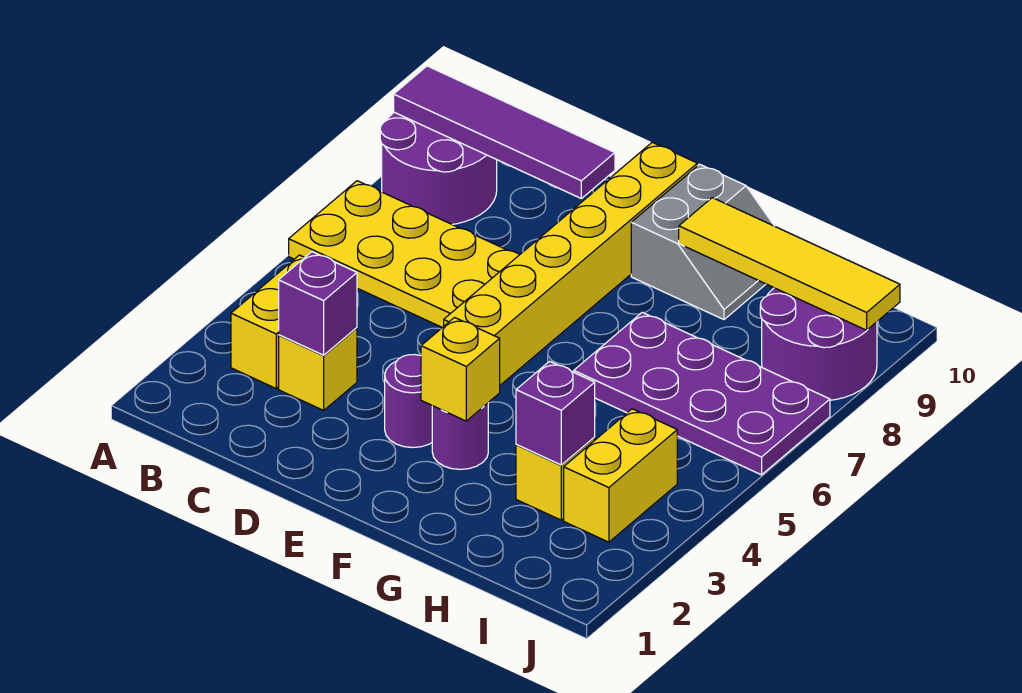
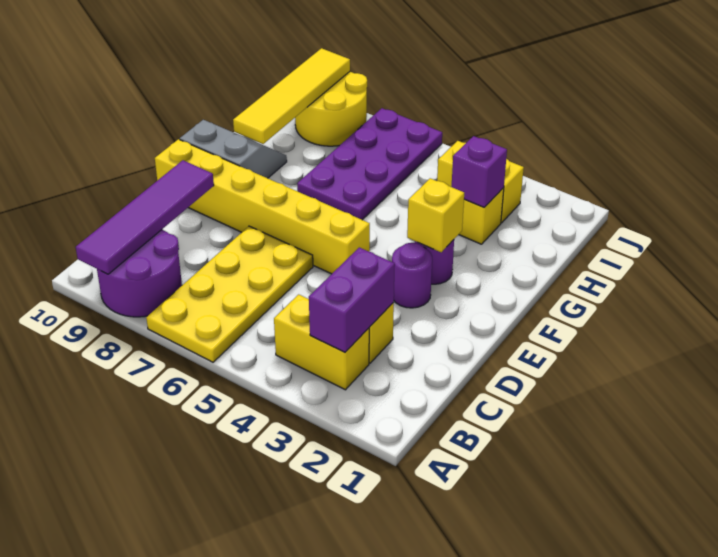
purple brick C3 level 2 -> purple brick B3:C3 level 2
purple round brick I8:J9 level 1 -> yellow round brick I8:J9 level 1

